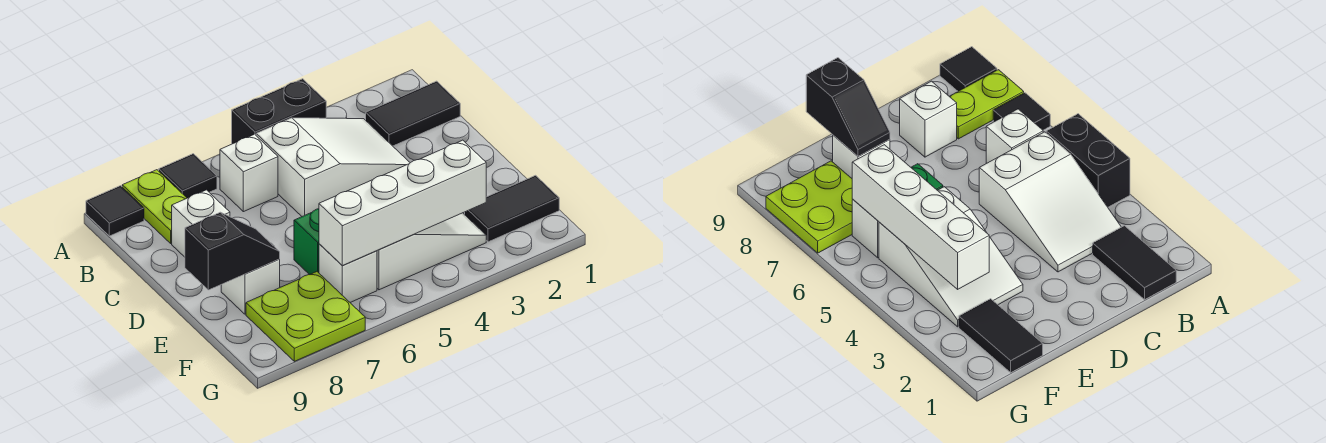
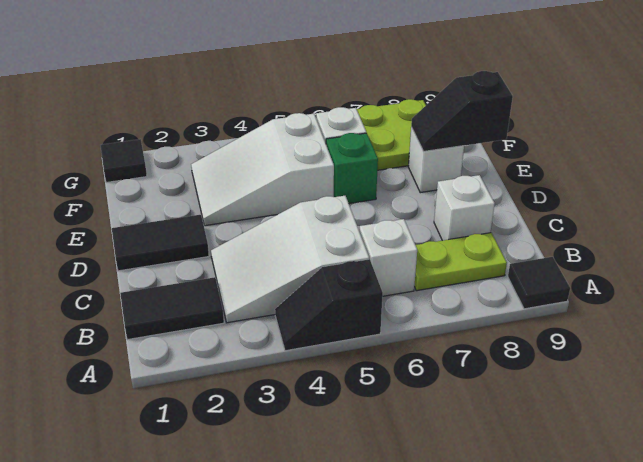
black brick A4:A5 level 1 -> black slope A4:A5 level 1 top 5
black tile A7 level 1 -> black tile G1 level 1
lime plate A8:B8 level 1 -> lime plate B7:B8 level 1
black tile F1:F2 level 1 -> black tile D1:D2 level 1
white brick F3:F6 level 2 -> none

